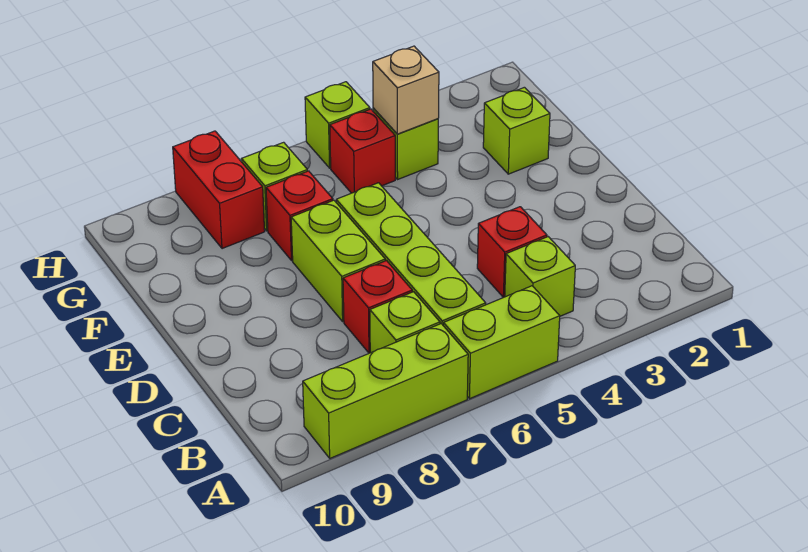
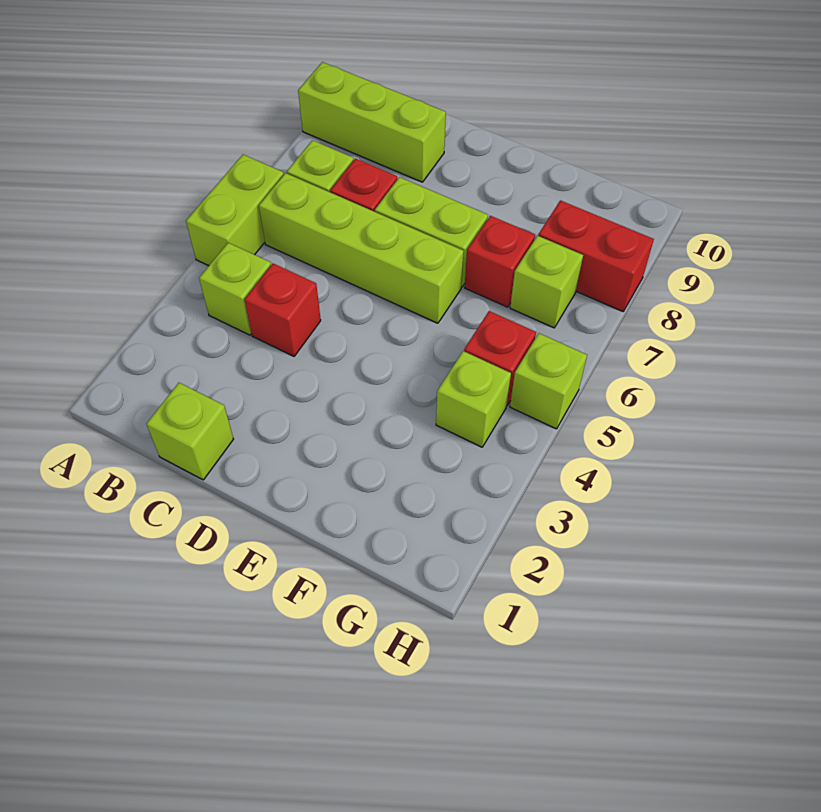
lime brick A7:A9 level 1 -> lime brick A9:C9 level 1
lime brick F2 level 1 -> lime brick C1 level 1
tan brick G4 level 2 -> none

